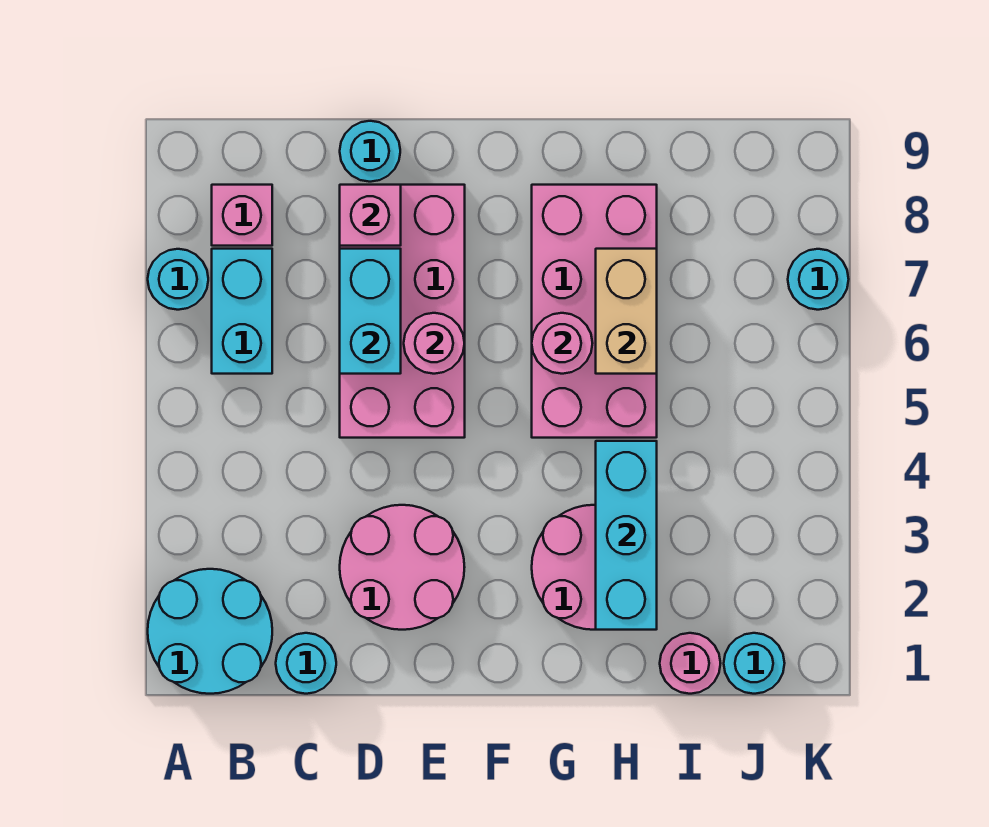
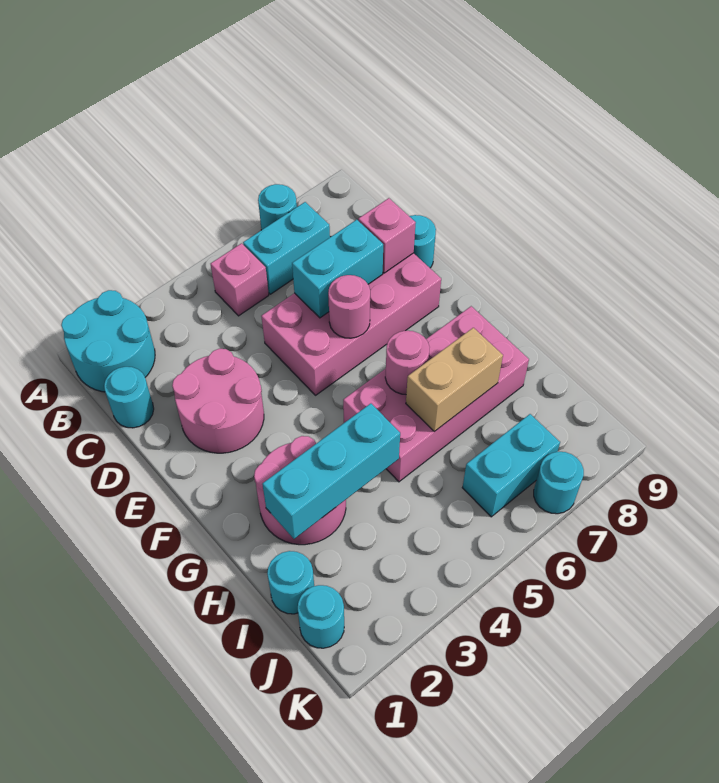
pink brick B8 level 1 -> pink brick B5 level 1
pink round brick I1 level 1 -> cyan round brick I1 level 1
none -> cyan brick J6:J7 level 1

